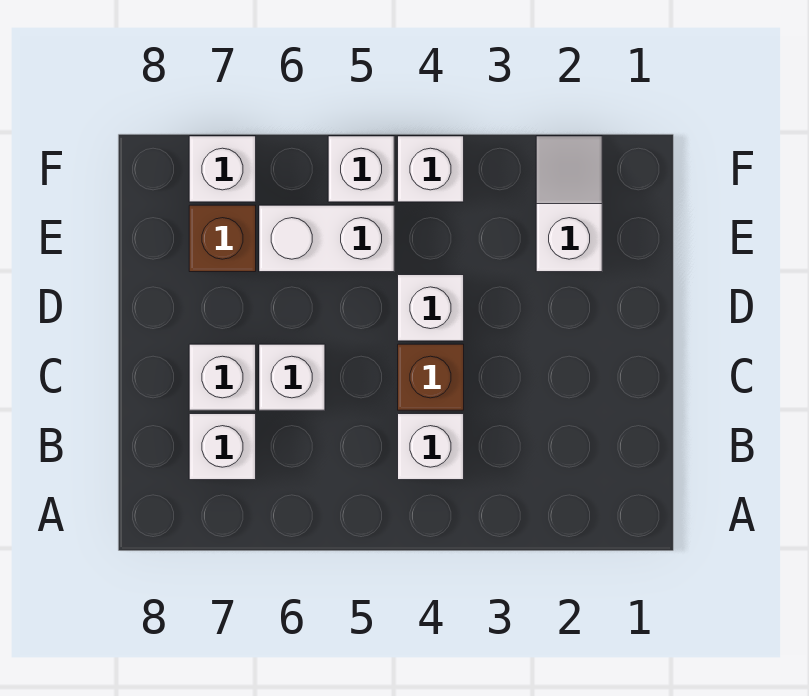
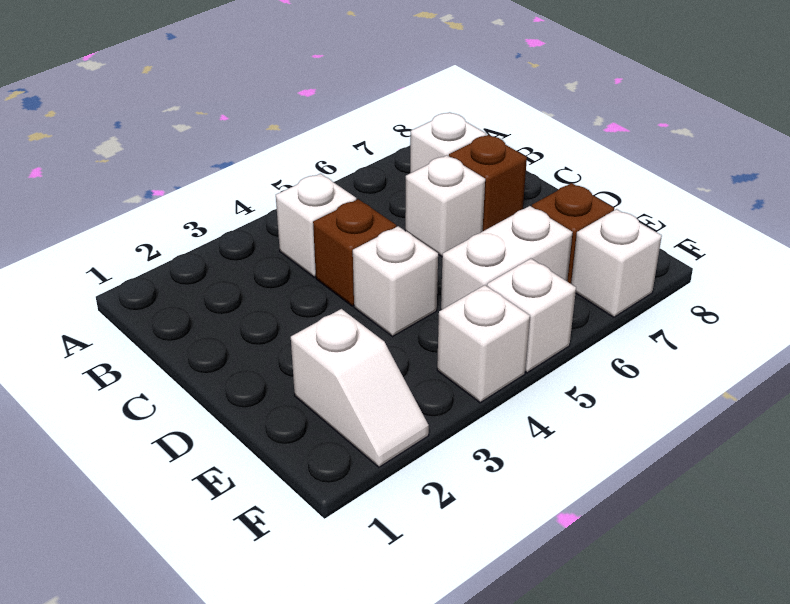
white brick C7 level 1 -> brown brick C7 level 1

